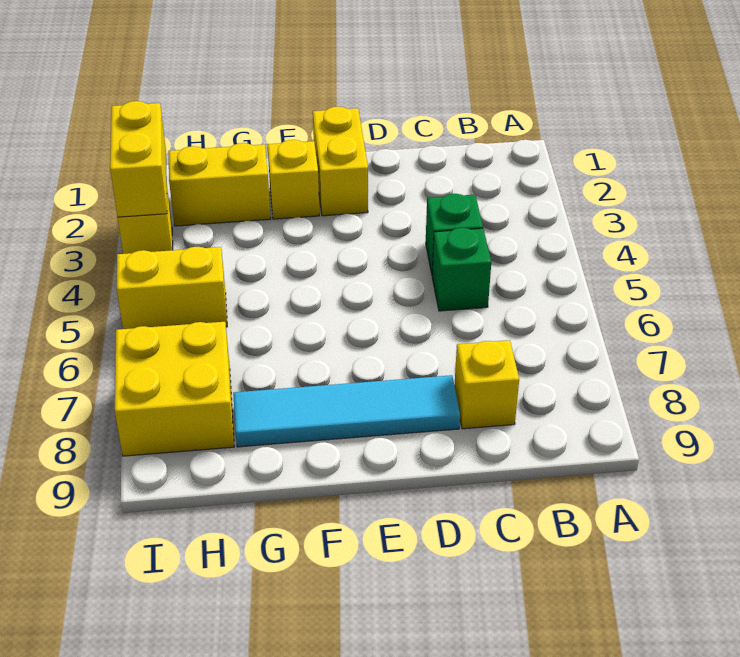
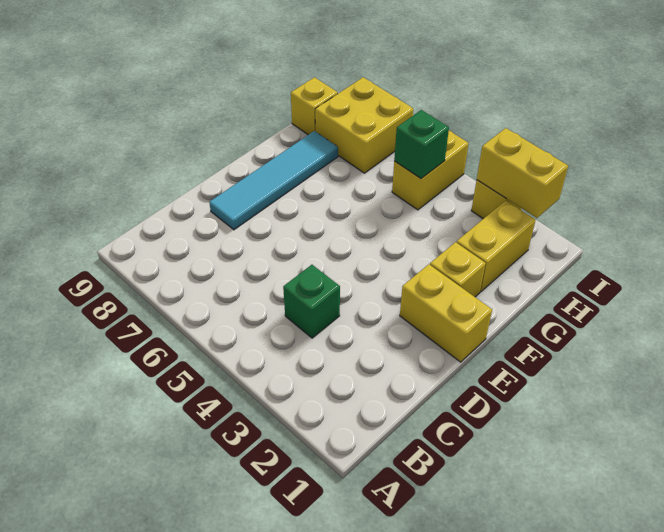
green brick C5 level 1 -> green brick H5 level 2
yellow brick C8 level 1 -> yellow brick H9 level 1

